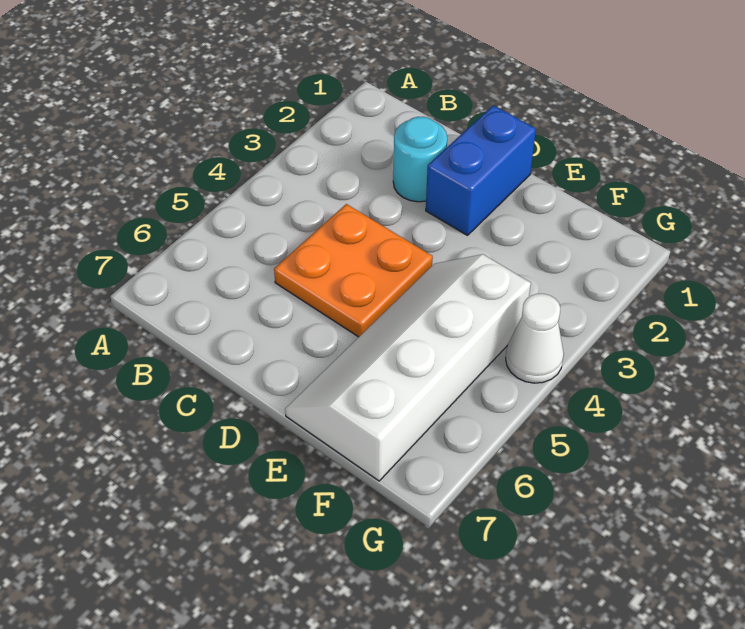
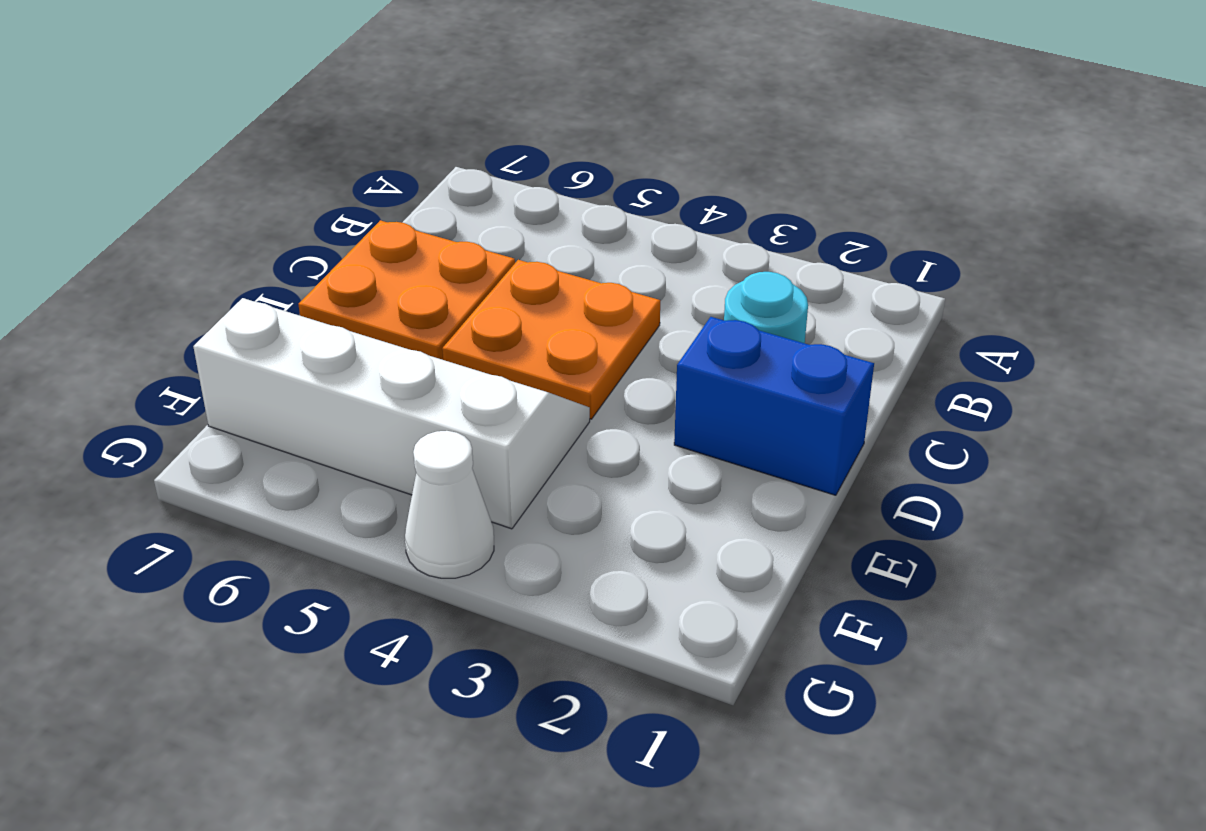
none -> orange plate C6:D7 level 1

